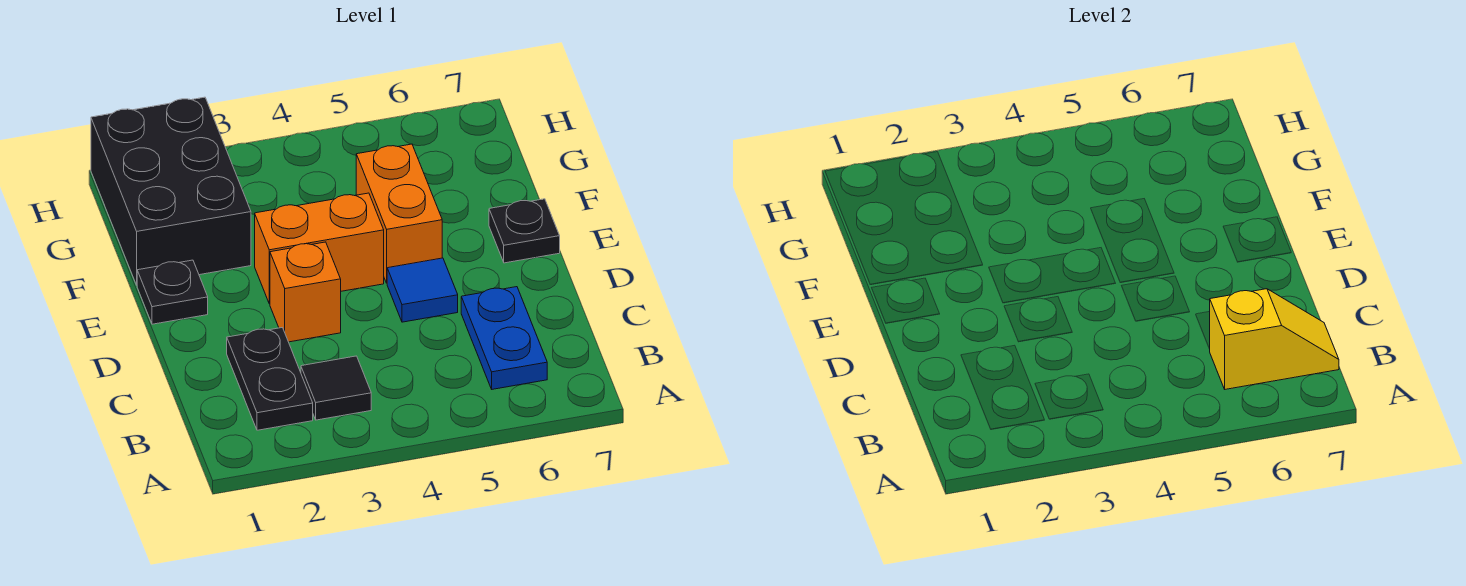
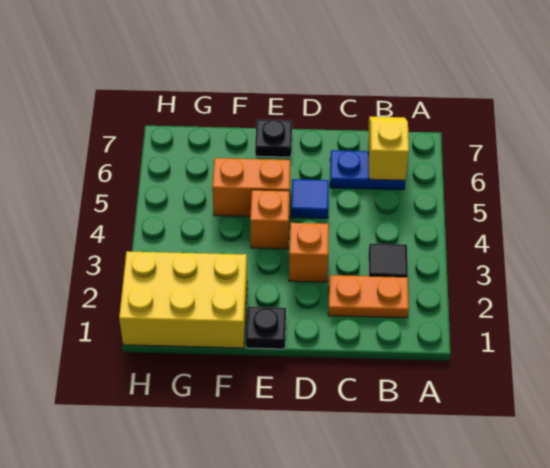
black plate B2:C2 level 1 -> orange plate B2:C2 level 1
orange brick E3:E4 level 1 -> orange brick E4 level 1
black brick F1:H2 level 1 -> yellow brick F1:H2 level 1

